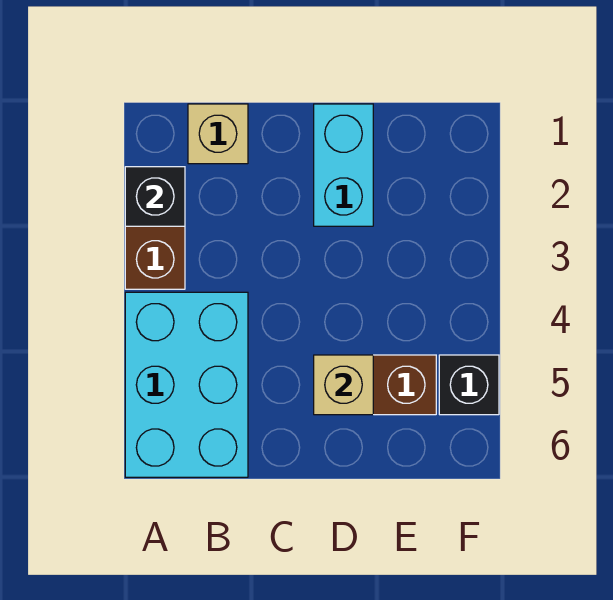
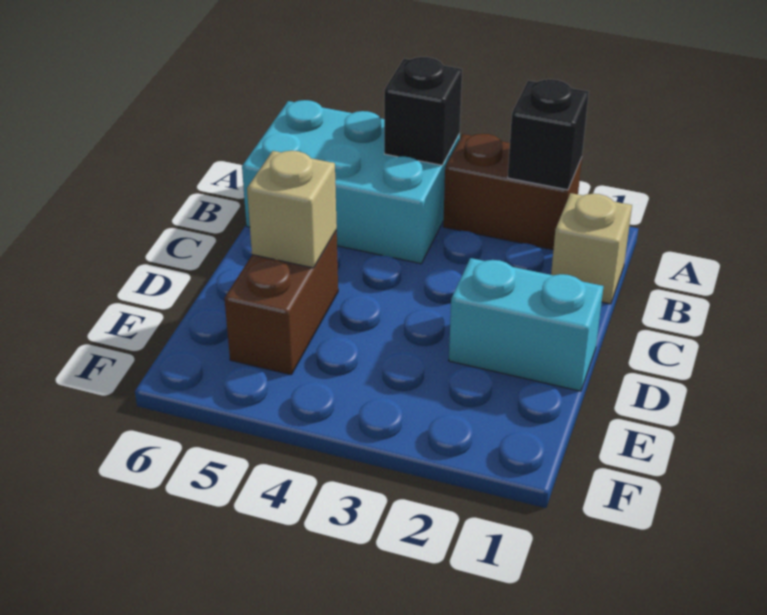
black brick F5 level 1 -> black brick A4 level 2

